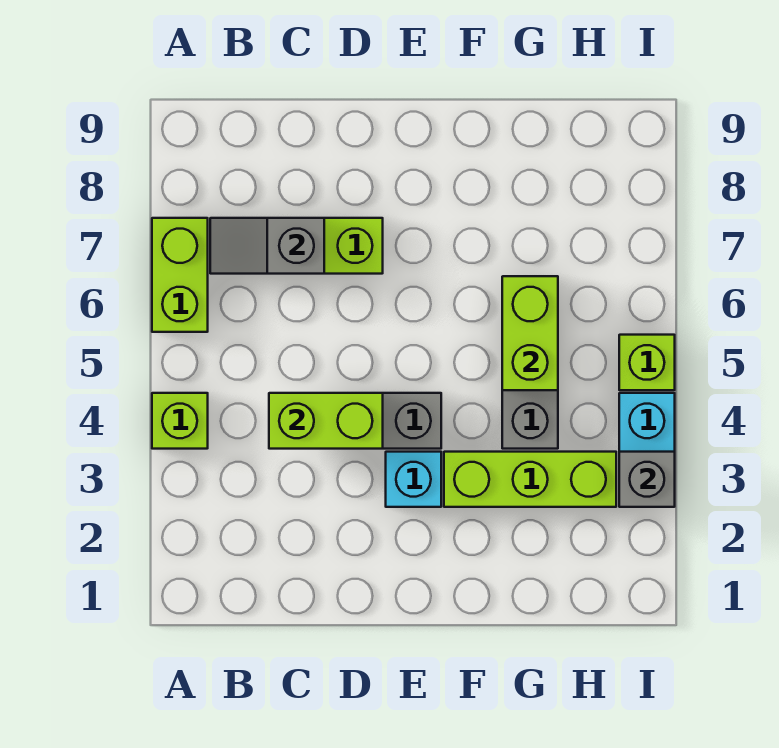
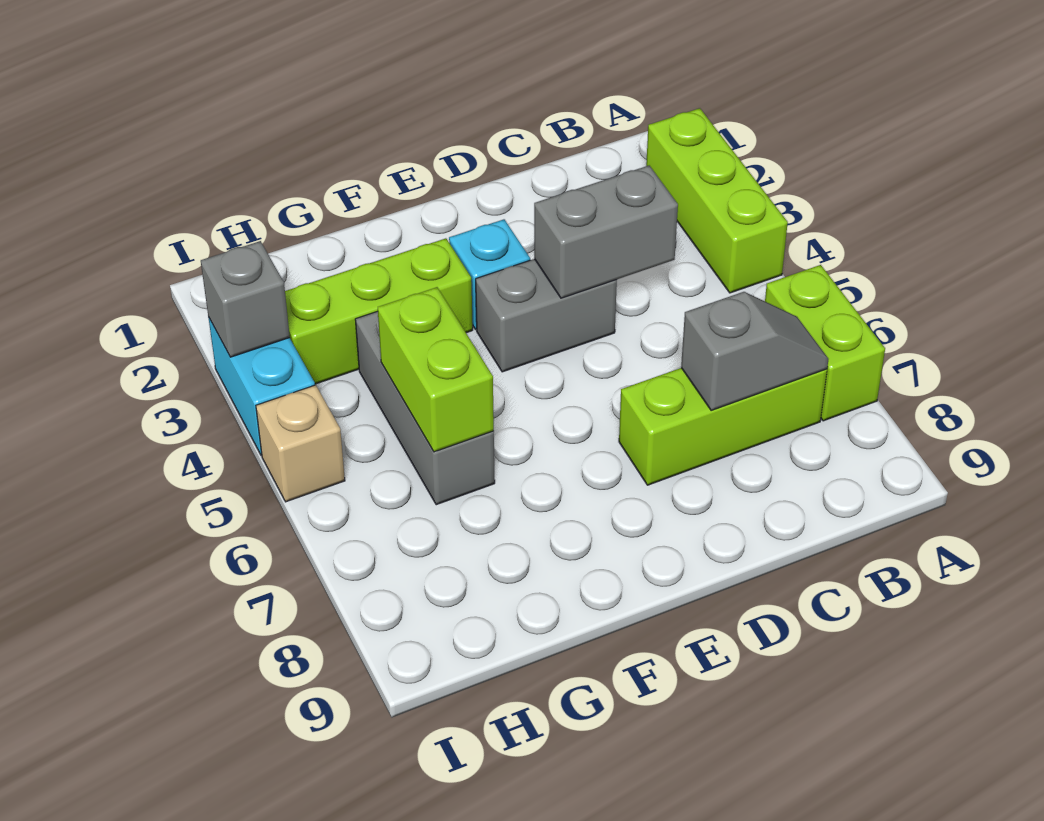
lime brick A4 level 1 -> lime brick A2:A4 level 1
lime brick C4:D4 level 2 -> grey brick C4:D4 level 2
lime brick I5 level 1 -> tan brick I5 level 1

